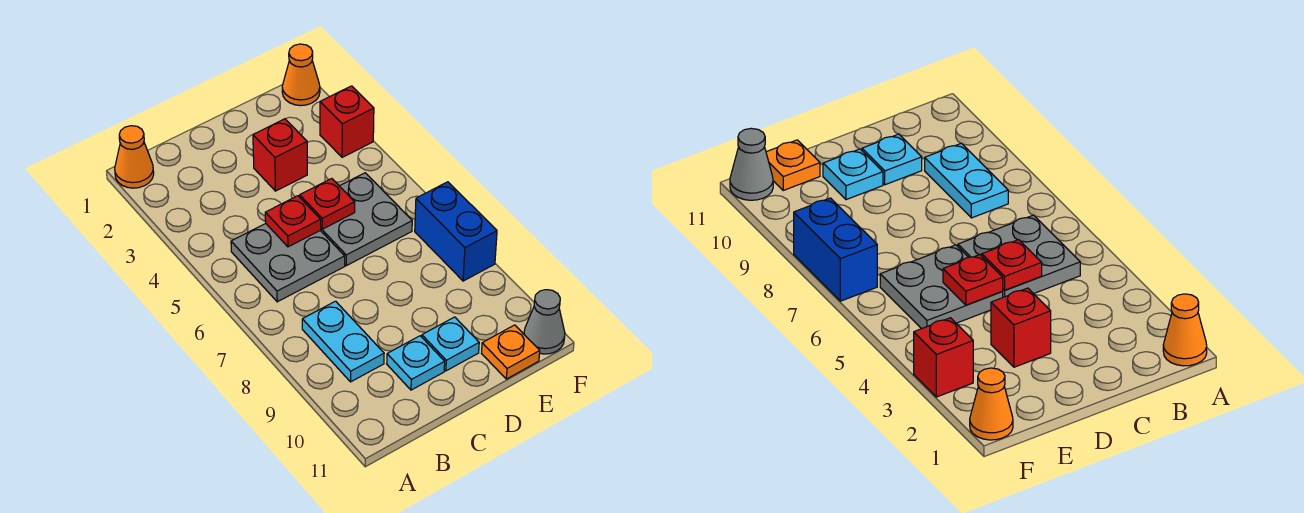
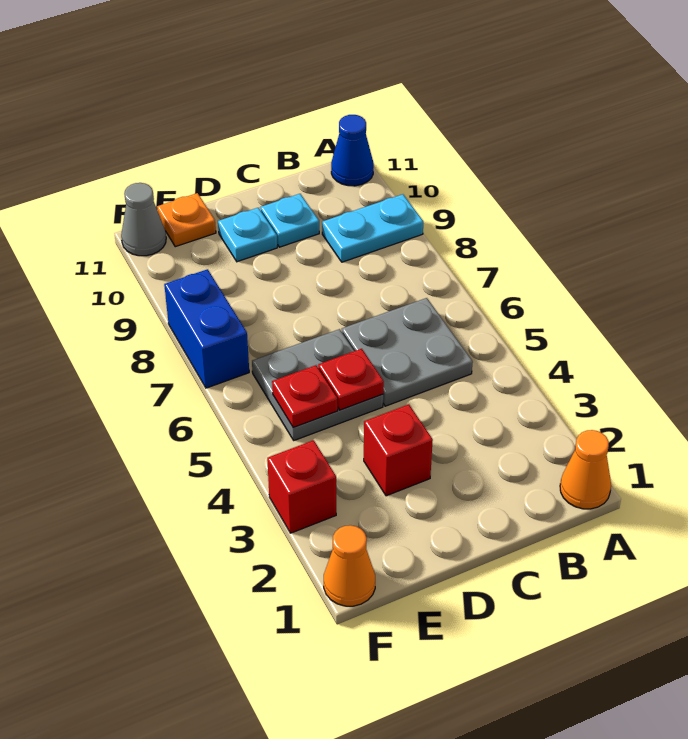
none -> blue cone A11 level 1
cyan plate B8:B9 level 1 -> cyan plate A9:B9 level 1
red plate C5 level 2 -> red plate E5 level 2

